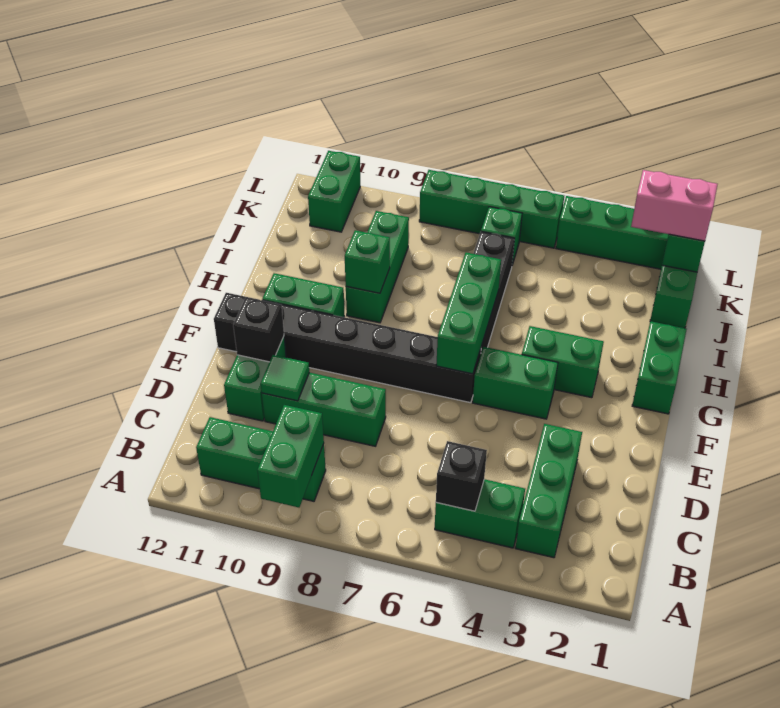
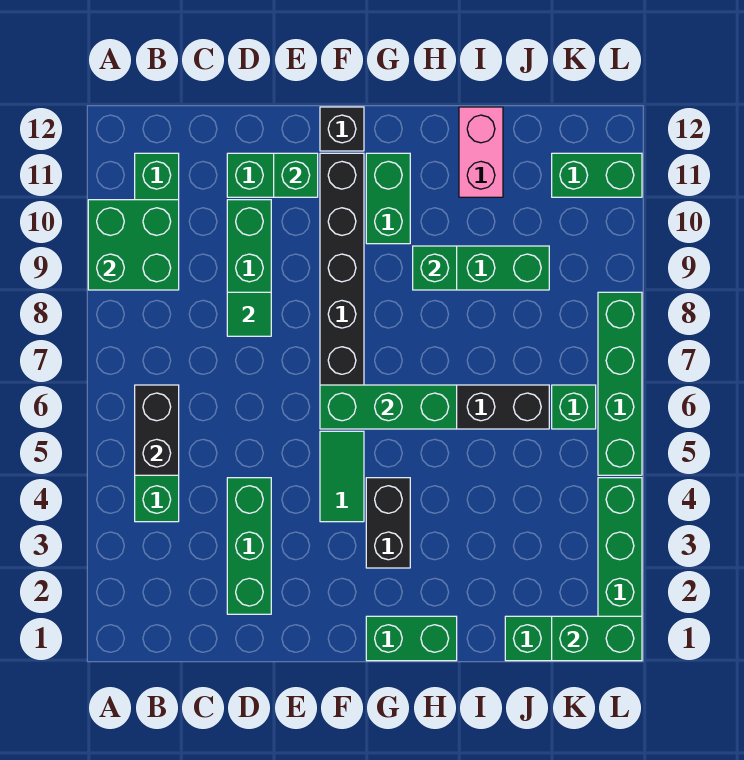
green brick A9:B9 level 2 -> green brick A9:B10 level 2
green brick B3:D3 level 1 -> green brick D2:D4 level 1
black brick B5 level 2 -> black brick B5:B6 level 2
green tile D10 level 2 -> green tile D8 level 2
black brick E11 level 2 -> green brick E11 level 2
green brick F4:F5 level 1 -> green tile F4:F5 level 1
green brick G3:G4 level 1 -> black brick G3:G4 level 1
pink brick K1:K2 level 3 -> pink brick I11:I12 level 1

